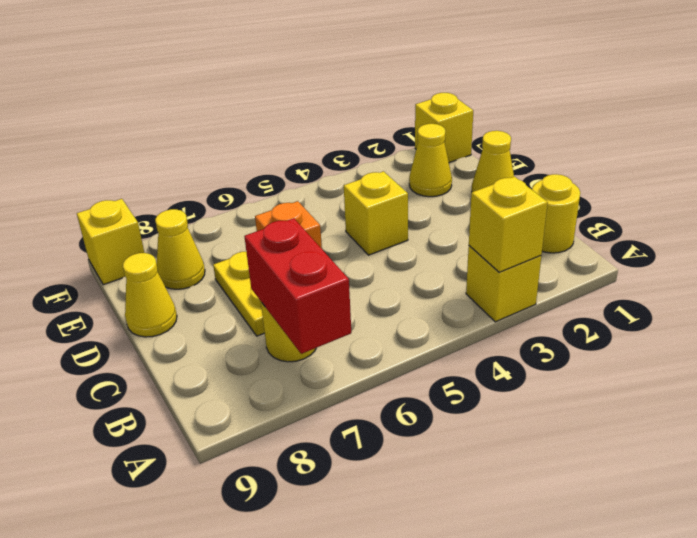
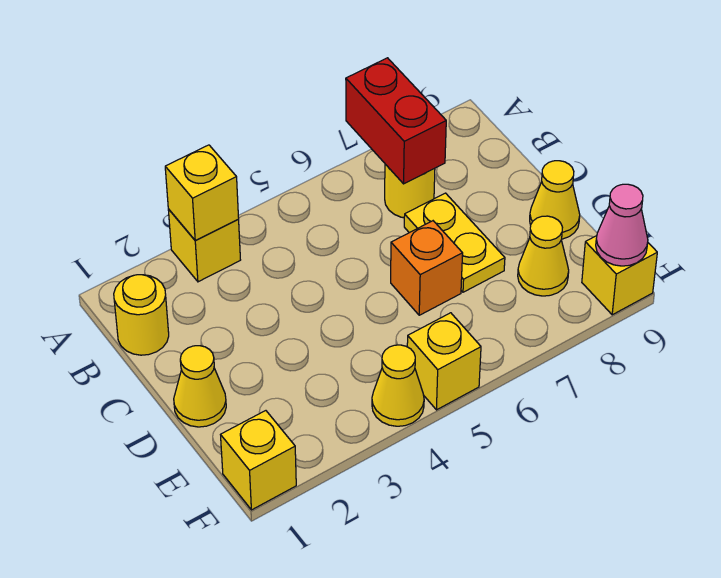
yellow brick D4 level 1 -> yellow brick F5 level 1
yellow cone E2 level 1 -> yellow cone F4 level 1
none -> pink cone F9 level 2

